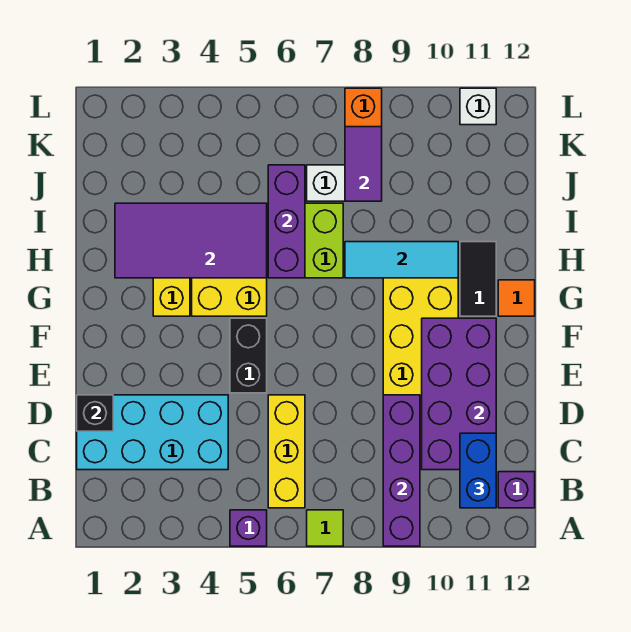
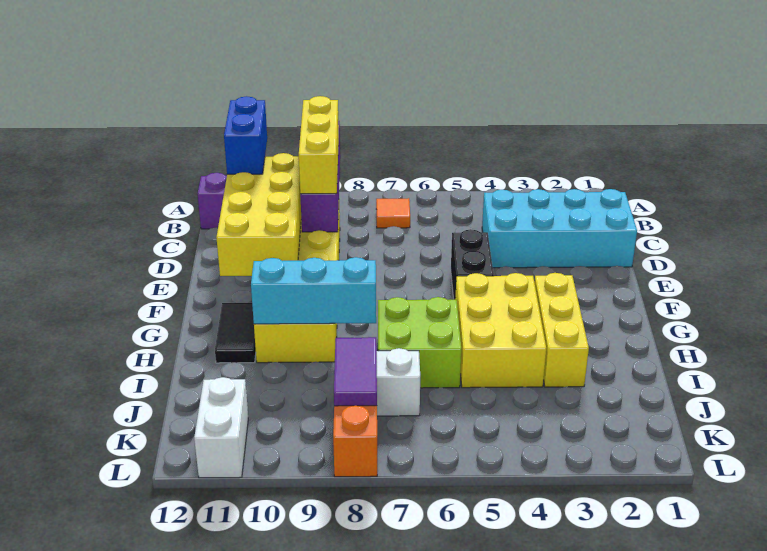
purple brick A5 level 1 -> none
lime tile A7 level 1 -> none
yellow brick B6:D6 level 1 -> yellow brick B9:D9 level 3
purple brick C10:F11 level 2 -> yellow brick C10:F11 level 2
black brick D1 level 2 -> none
orange tile G12 level 1 -> orange tile B7 level 1
purple tile H2:I5 level 2 -> none
purple brick H6:J6 level 2 -> none
cyan tile H8:H10 level 2 -> cyan brick H8:H10 level 2
white brick L11 level 1 -> white brick K11:L11 level 1

